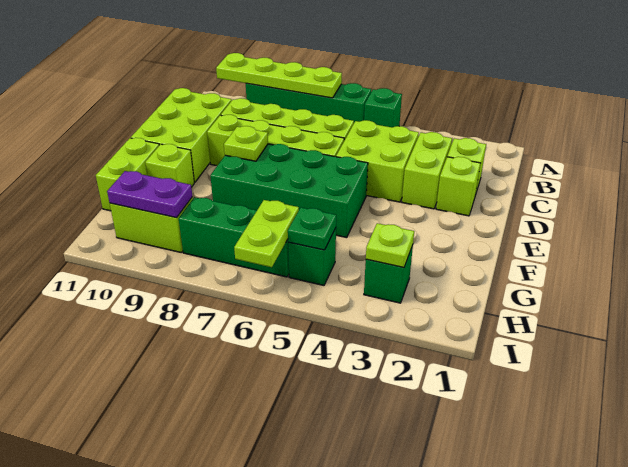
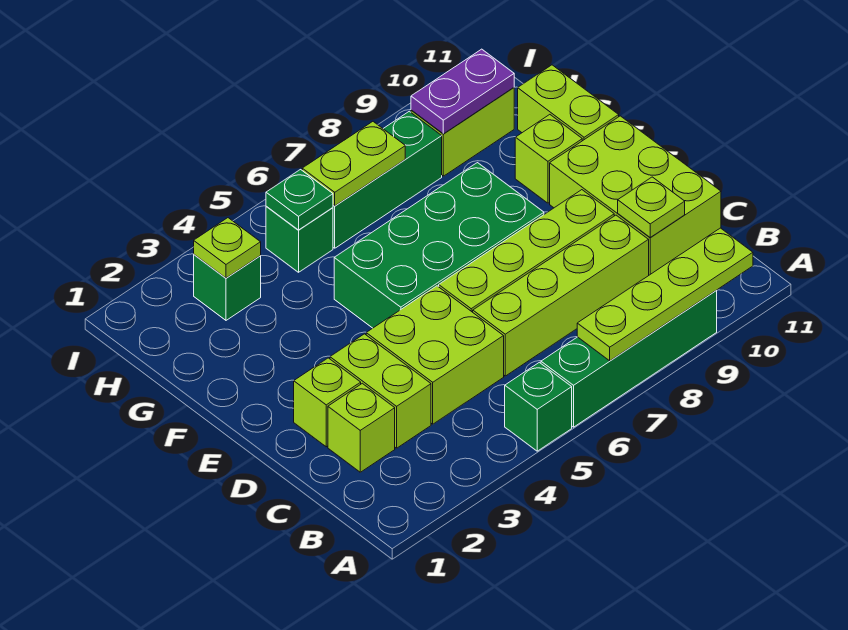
lime plate E8 level 2 -> lime plate C10 level 2
lime plate H6:I6 level 2 -> lime plate H6:H7 level 2

